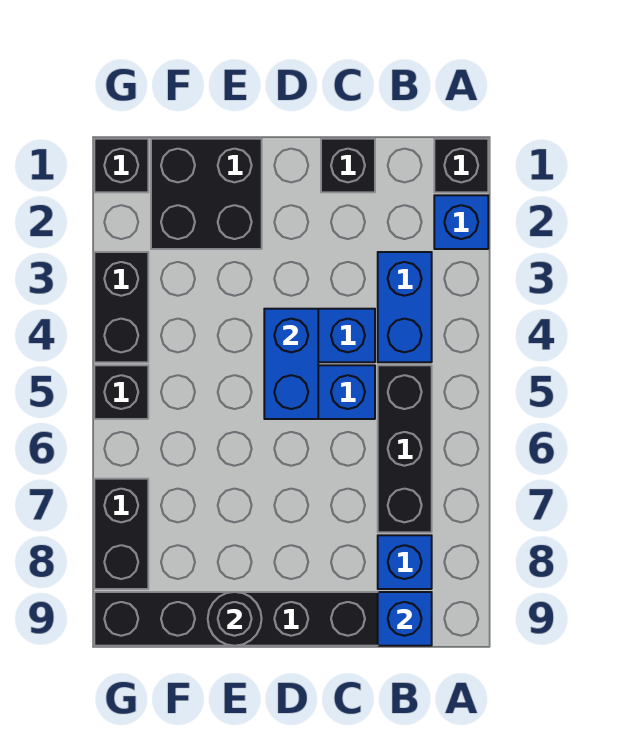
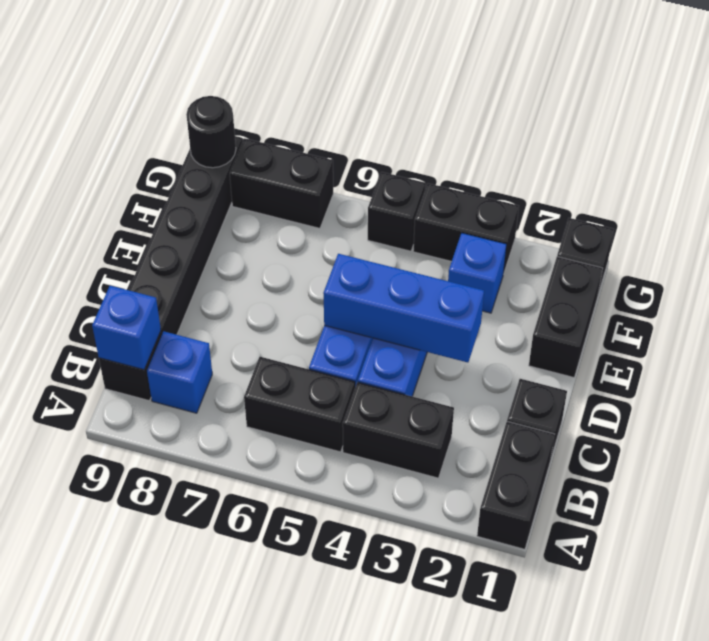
black brick A1 level 1 -> black brick A1:B1 level 1
blue brick A2 level 1 -> blue brick F3 level 1
blue brick B3:B4 level 1 -> black brick B3:B4 level 1
black brick B5:B7 level 1 -> black brick B5:B6 level 1
blue brick D4:D5 level 2 -> blue brick D3:D5 level 2
black brick E1:F2 level 1 -> black brick E1:F1 level 1
black round brick E9 level 2 -> black round brick G9 level 2

